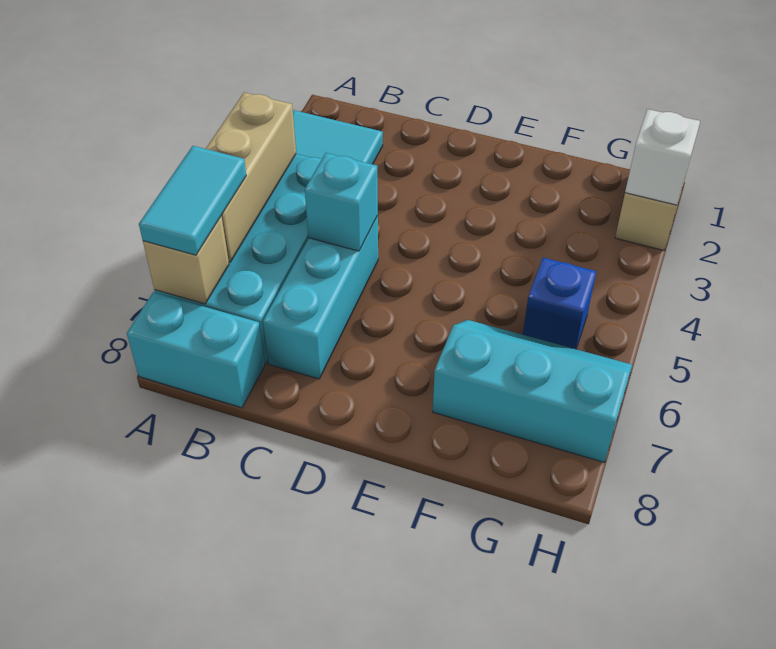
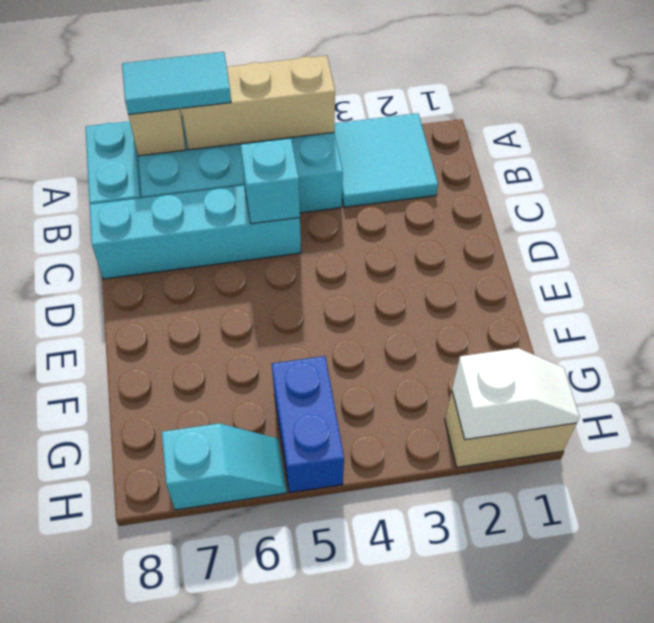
cyan brick C5:C7 level 1 -> cyan brick C5:C8 level 1
cyan slope F6:H7 level 1 top 7 -> cyan slope H6:H7 level 1 top 7
blue brick G5 level 1 -> blue brick G5:H5 level 1

